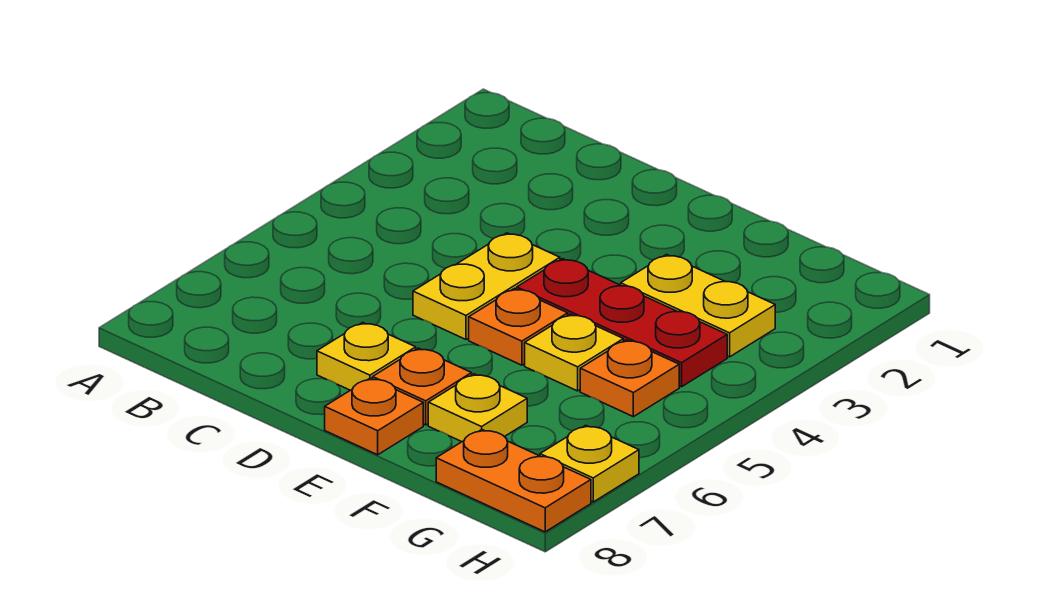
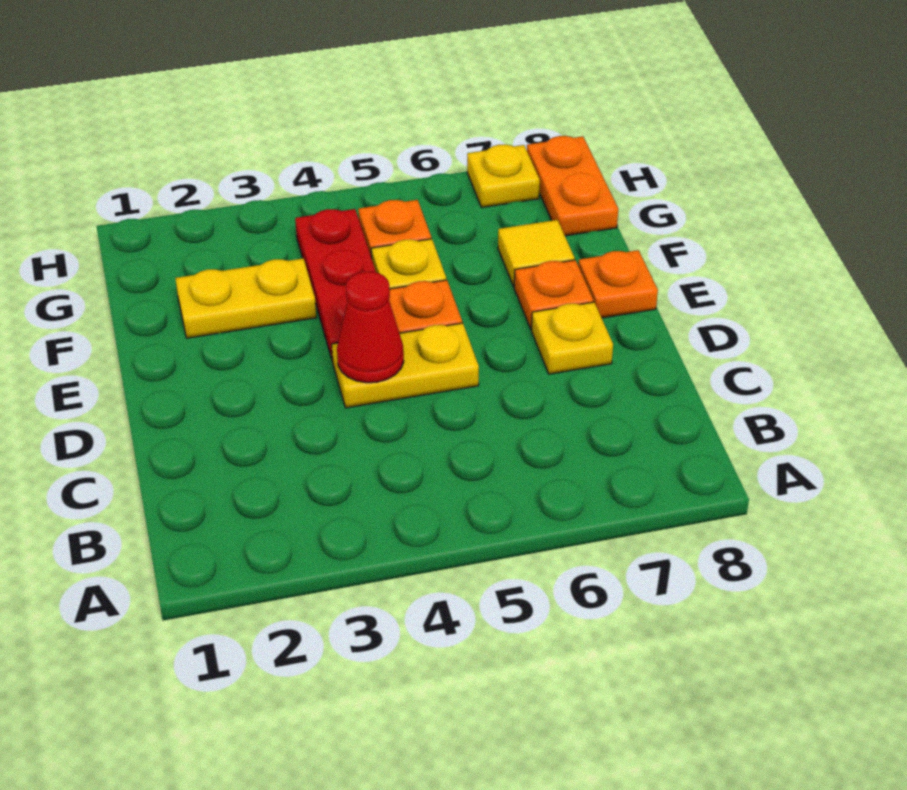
none -> red cone D4 level 2
yellow plate F3:G3 level 1 -> yellow plate F2:F3 level 1
yellow plate F7 level 1 -> yellow tile F7 level 1

